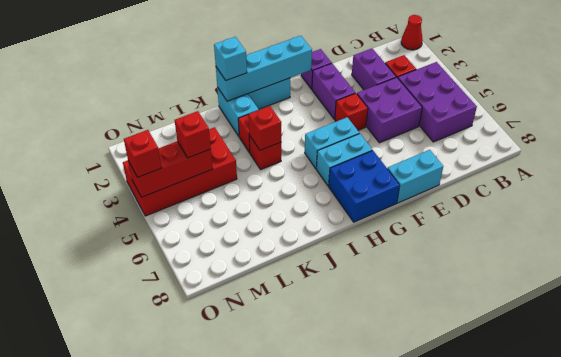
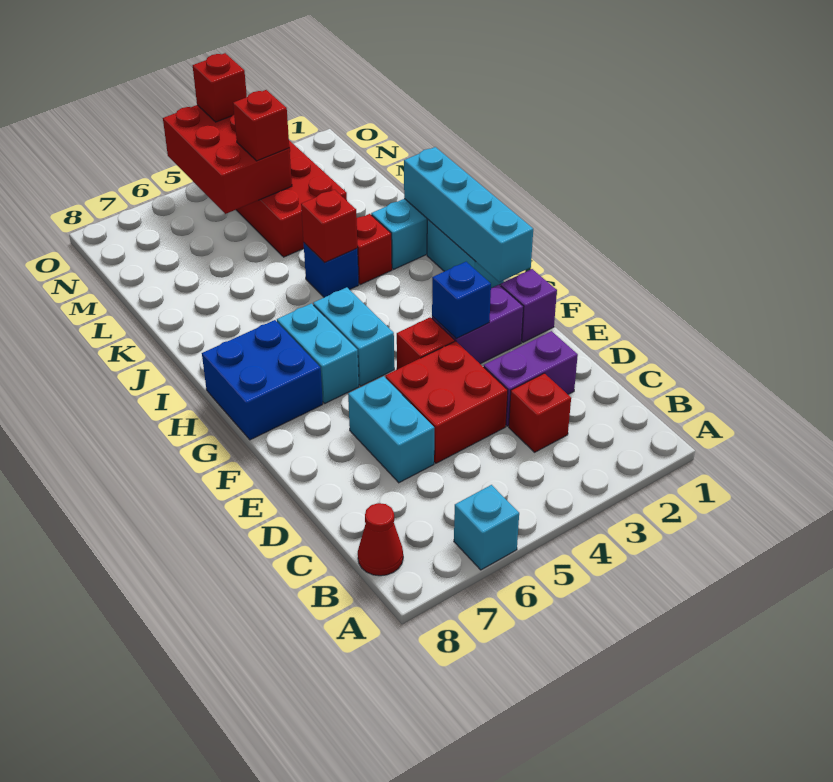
red cone A1 level 1 -> red cone B8 level 1
purple brick B4:C6 level 1 -> none
purple brick D4:E5 level 1 -> red brick D4:E5 level 1
cyan brick E8:F8 level 1 -> cyan brick D6:E6 level 1
none -> blue brick F3 level 2
cyan brick J1 level 3 -> cyan brick A6 level 1
red brick J4 level 1 -> blue brick J4 level 1
red brick M4:O4 level 2 -> red brick M4:O5 level 2

